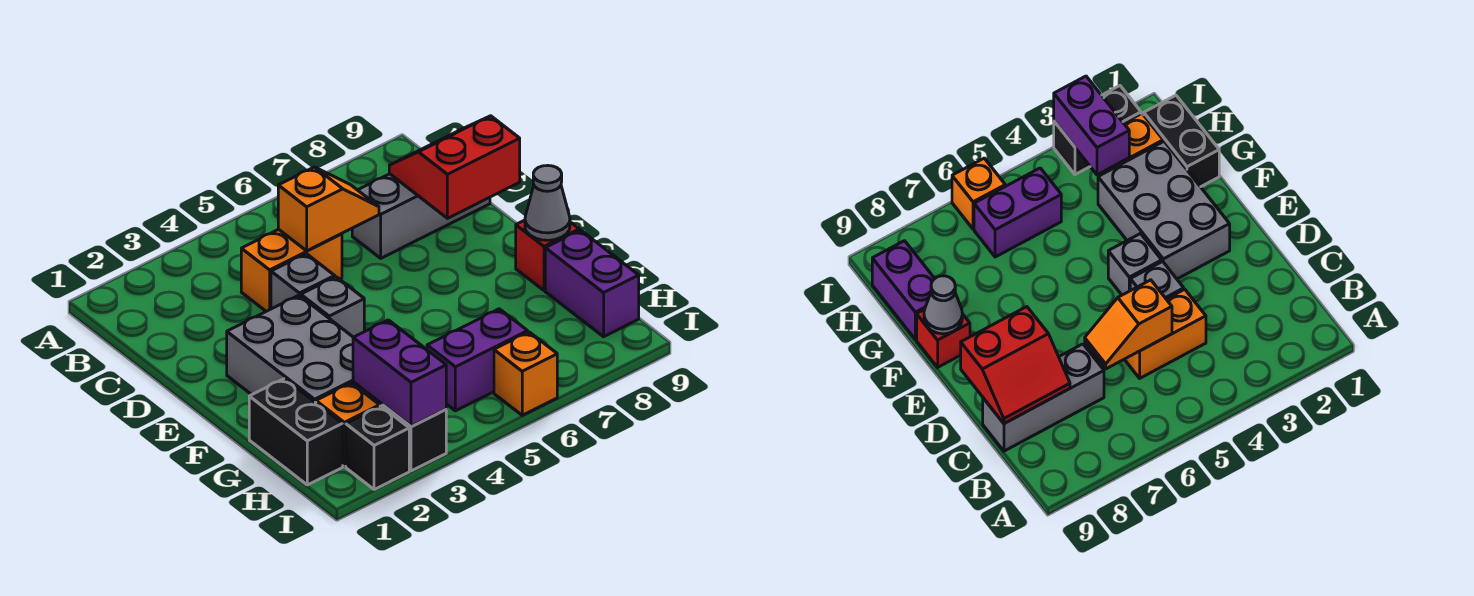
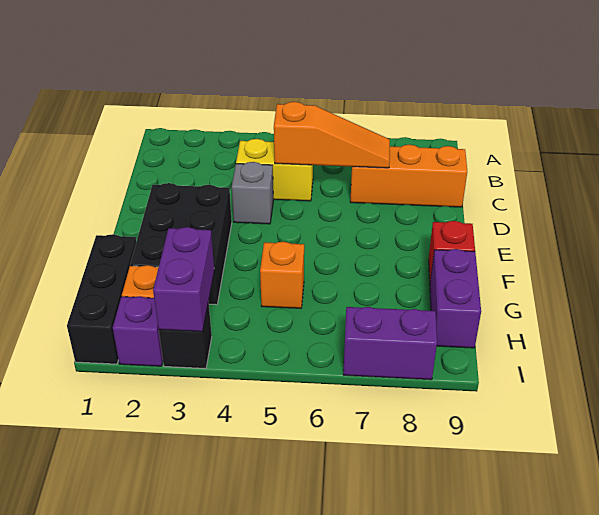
orange brick C4:C5 level 1 -> yellow brick C4:C5 level 1
orange slope C5:C6 level 2 top 5 -> orange slope C5:C7 level 2 top 5
grey brick C7:C9 level 1 -> orange brick C7:C9 level 1
red slope C8:D9 level 2 top D -> none
grey brick E2:G3 level 1 -> black brick E2:G3 level 1
grey brick E4 level 1 -> none
grey cone F9 level 2 -> none
black brick G1:H1 level 1 -> black brick G1:I1 level 1
purple brick H5:H6 level 1 -> purple brick I7:I8 level 1
black brick I2 level 1 -> purple brick I2 level 1
orange brick I6 level 1 -> orange brick G5 level 1

